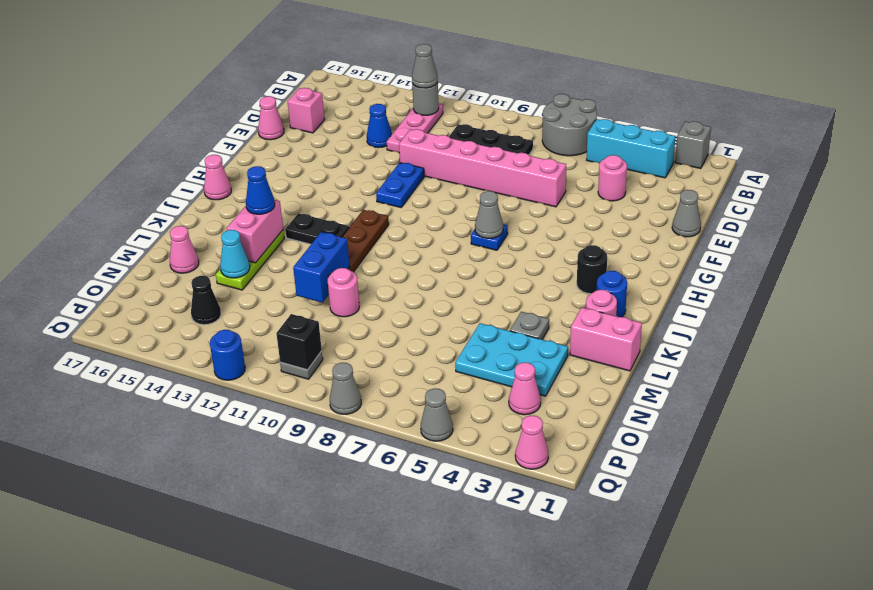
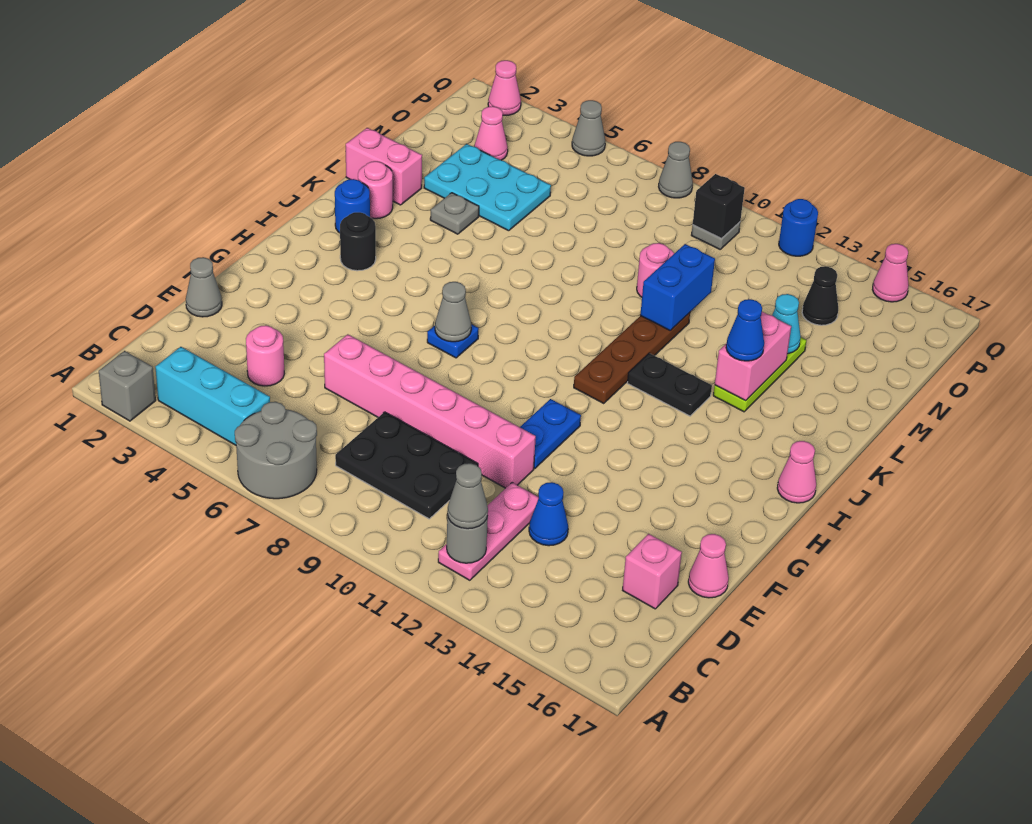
pink cone M16 level 1 -> pink cone Q15 level 1

